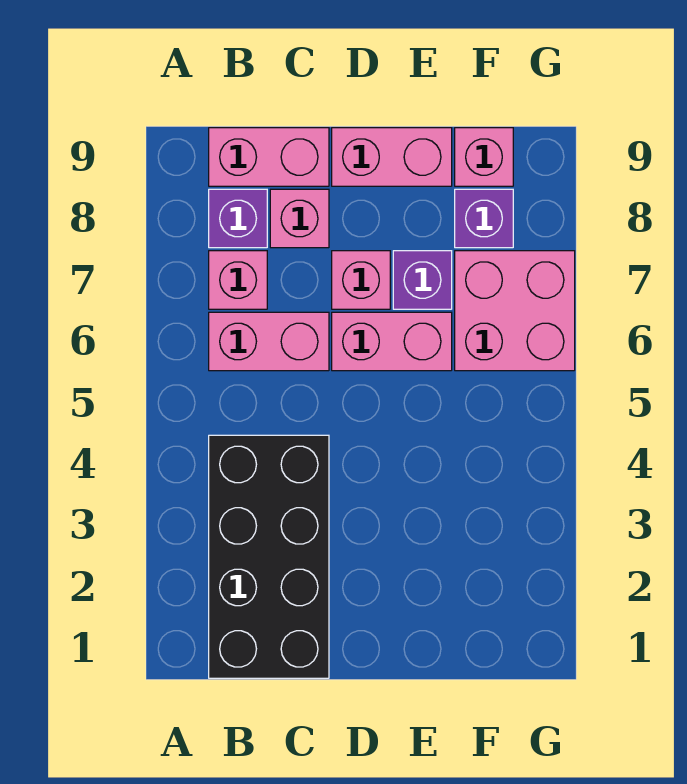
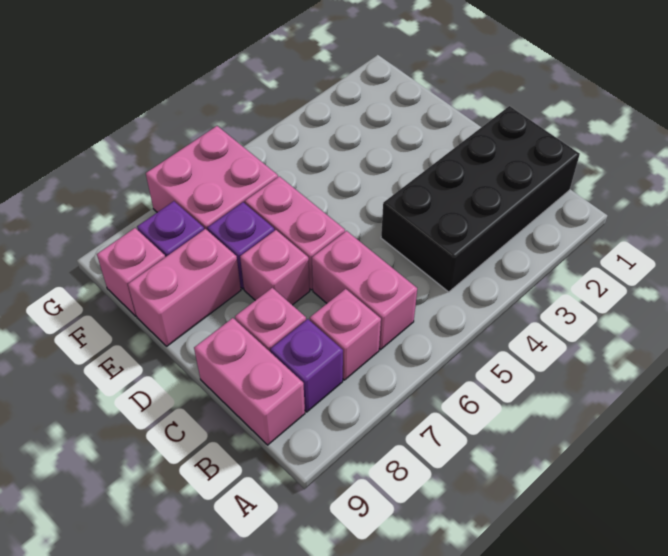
pink brick D9:E9 level 1 -> pink brick E8:E9 level 1

